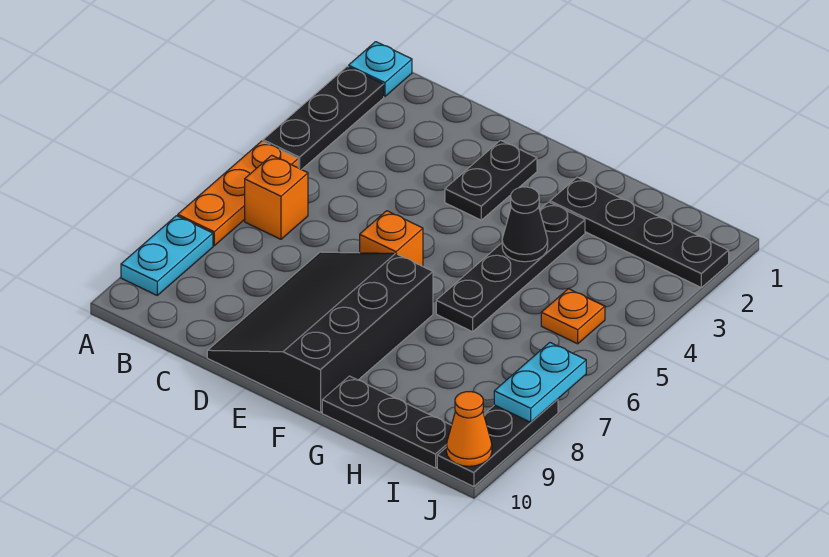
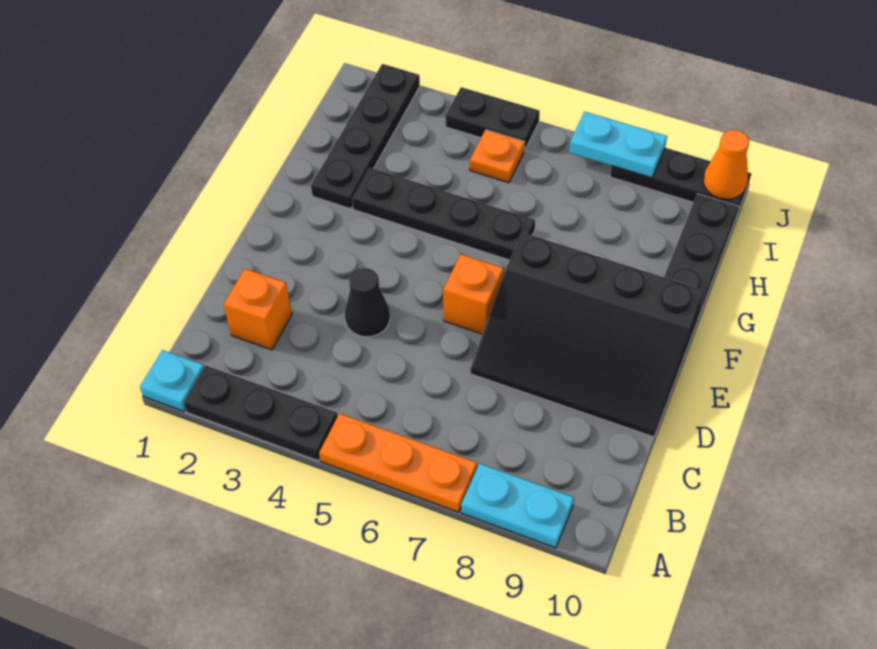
orange brick B6 level 1 -> orange brick C2 level 1
black plate E2:E3 level 1 -> black plate J4:J5 level 1
black cone G4 level 2 -> black cone D4 level 1

